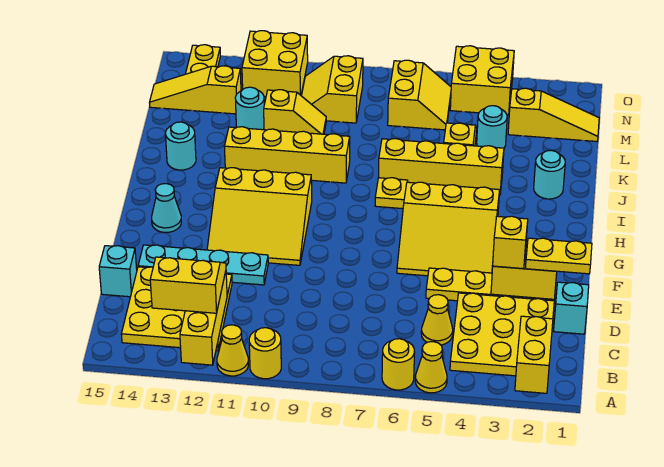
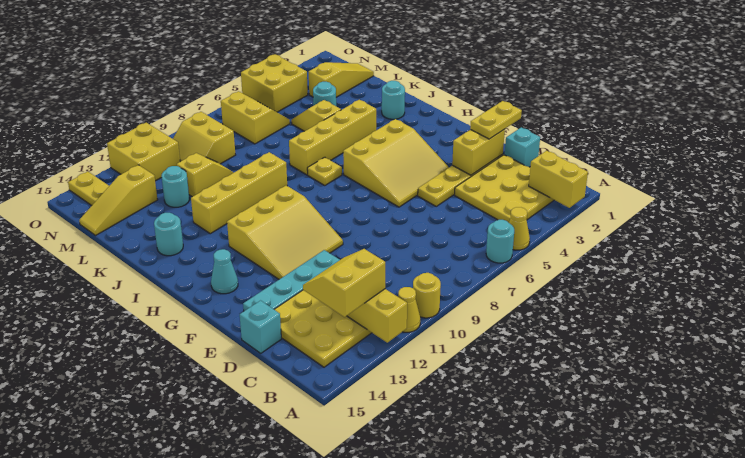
yellow round brick A6 level 1 -> cyan round brick A6 level 1
yellow cone C5 level 1 -> none
yellow brick E3 level 3 -> none

